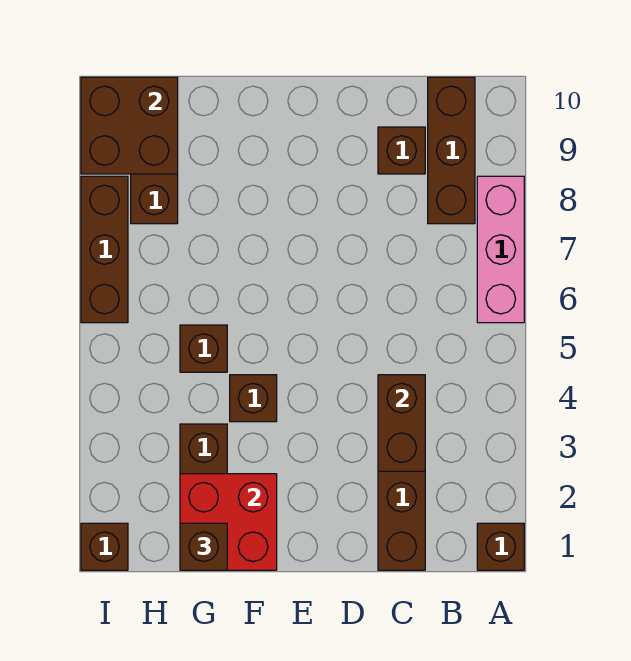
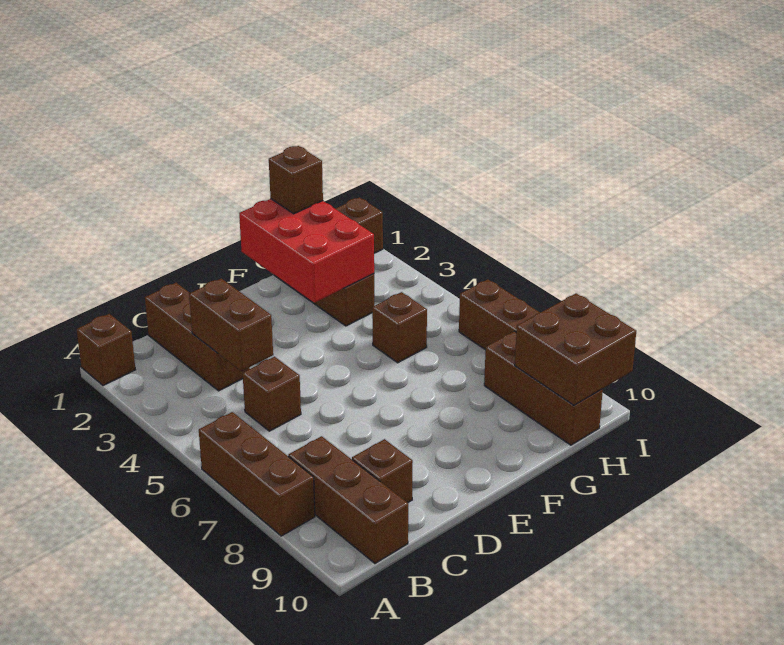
pink brick A6:A8 level 1 -> brown brick A6:A8 level 1
red brick F1:G2 level 2 -> red brick F1:G3 level 2
brown brick F4 level 1 -> brown brick C5 level 1

